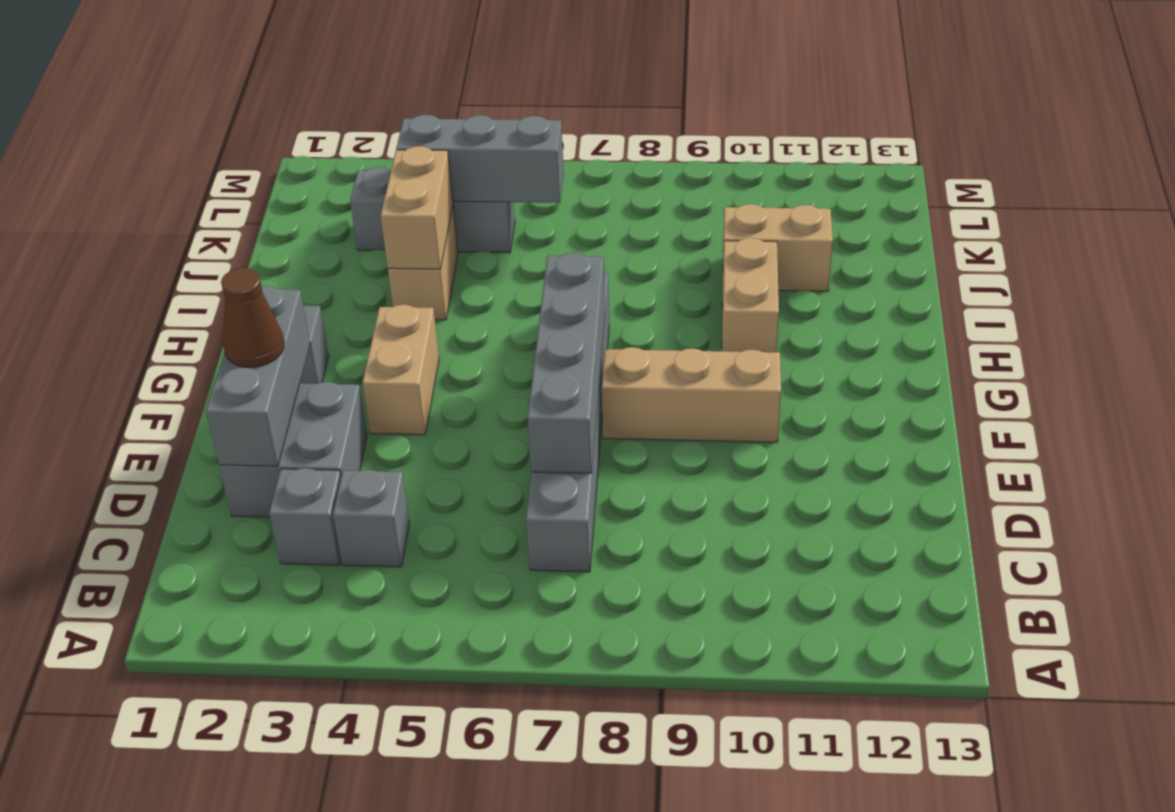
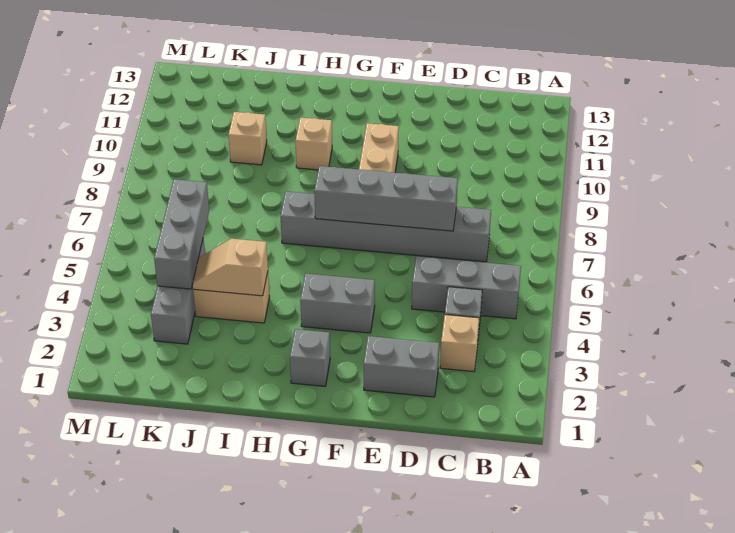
grey brick C3 level 1 -> tan brick C3 level 1
grey brick D2:E3 level 1 -> grey brick D2:E2 level 1
grey brick D2:F2 level 2 -> grey brick B5:D5 level 1
brown cone E2 level 3 -> none
tan brick F4:G4 level 1 -> grey brick F4:G4 level 1
tan brick H10:I10 level 1 -> tan brick H10 level 1
tan brick I4:J4 level 2 -> tan slope I4:J4 level 2 top I
tan brick J10:J11 level 1 -> tan brick J10 level 1

